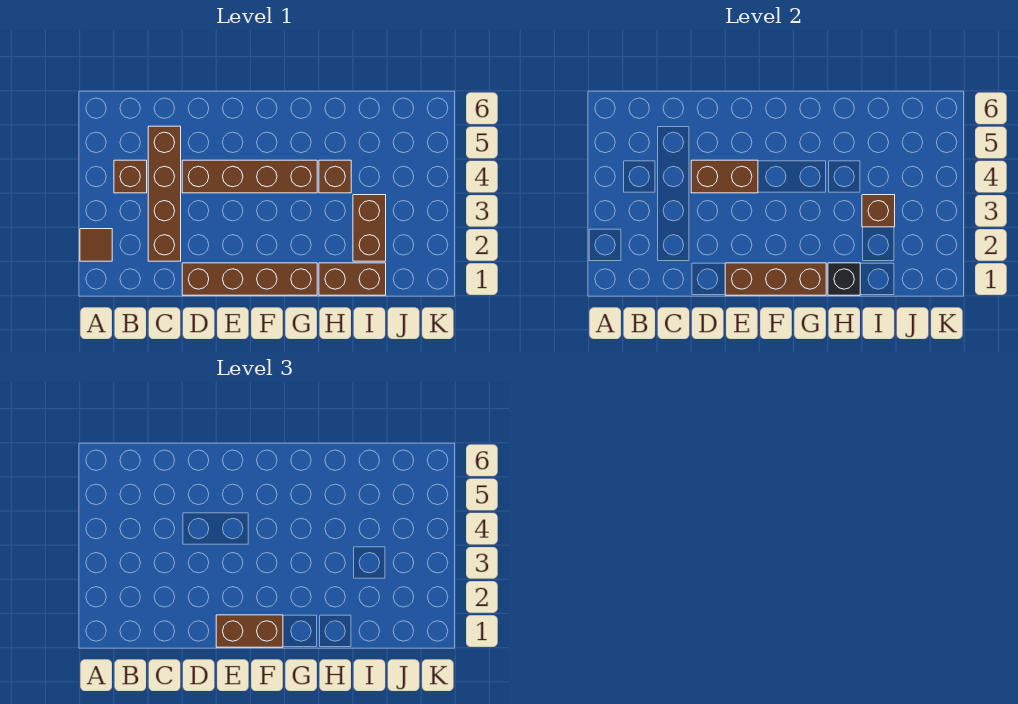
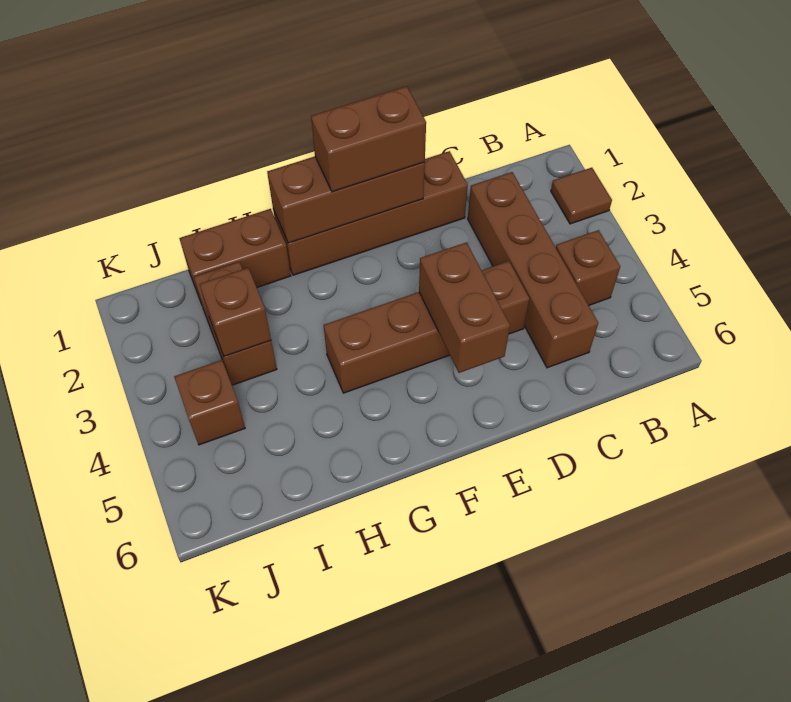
brown brick D4:E4 level 2 -> brown brick E4:E5 level 2
black brick H1 level 2 -> none
brown brick H4 level 1 -> brown brick J4 level 1

